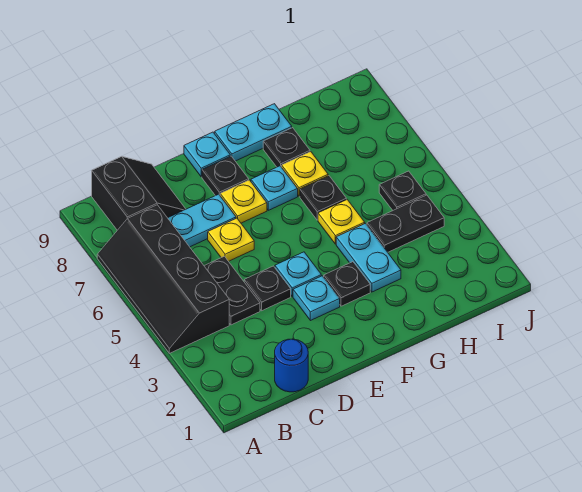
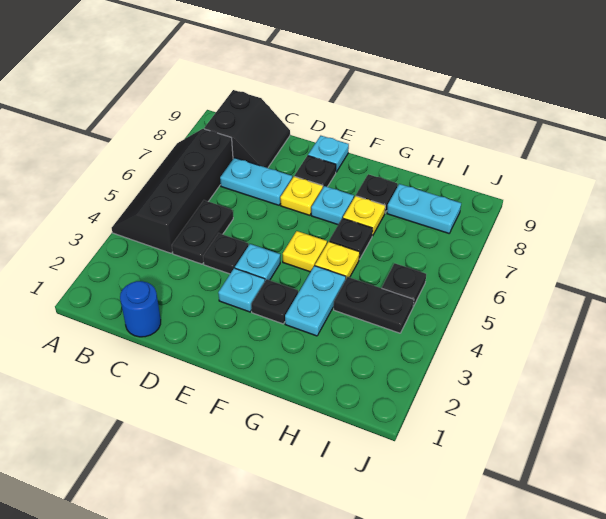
yellow plate D6 level 1 -> yellow plate F5 level 1
cyan plate F9:G9 level 1 -> cyan plate H8:I8 level 1

